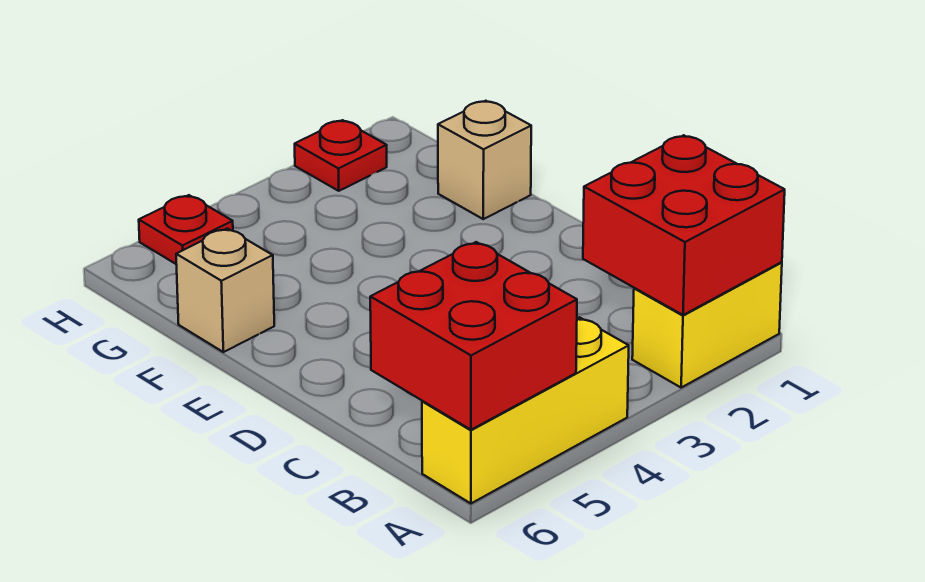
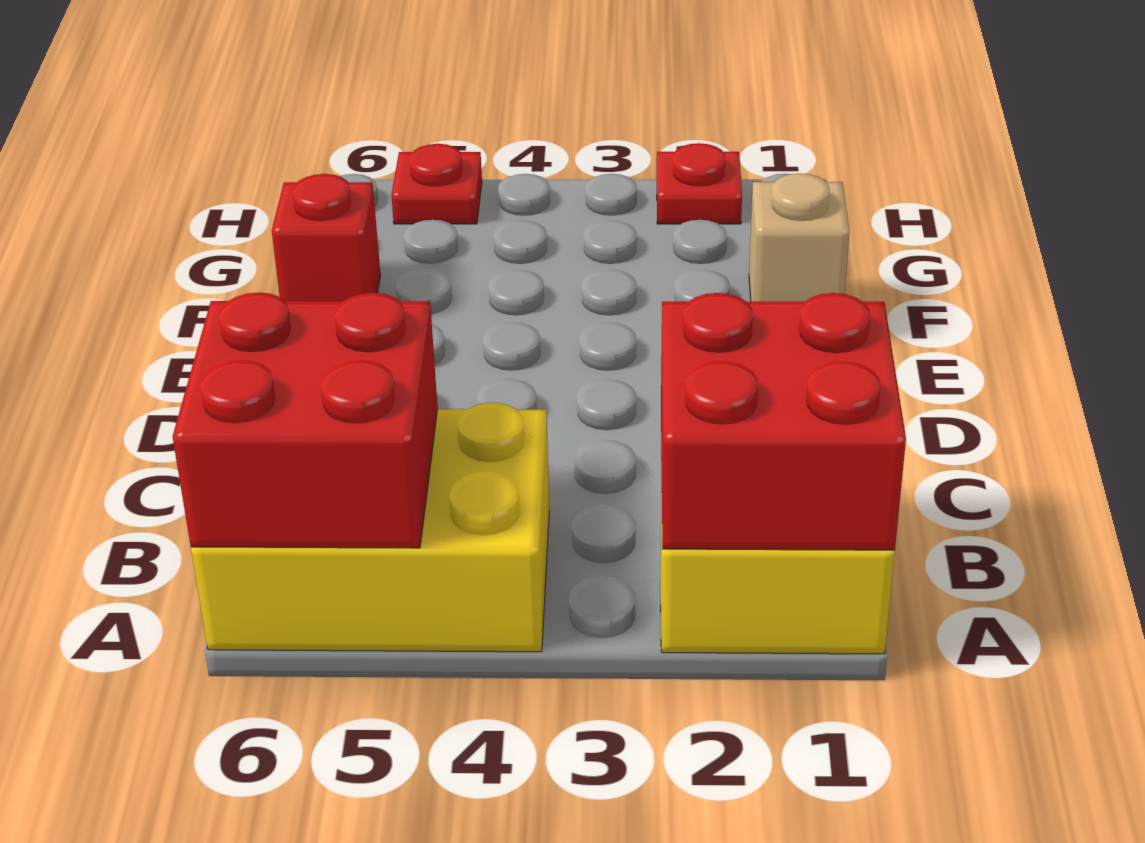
yellow brick A4:A6 level 1 -> yellow brick A4:B6 level 1
tan brick F6 level 1 -> red brick F6 level 1

